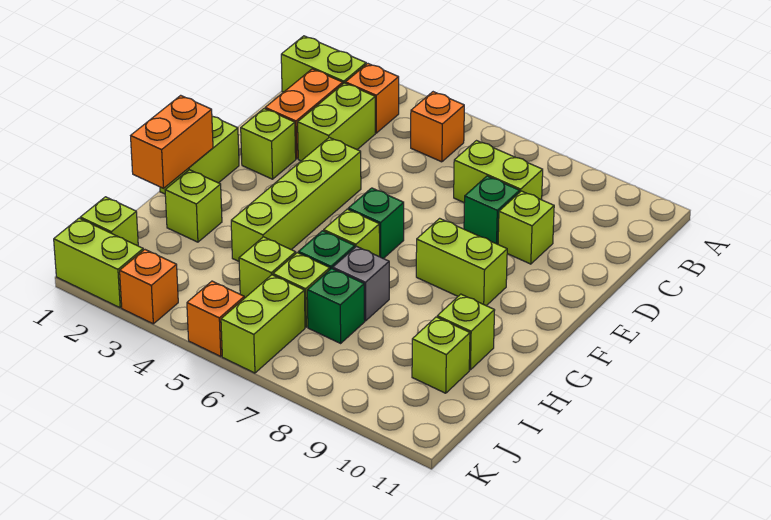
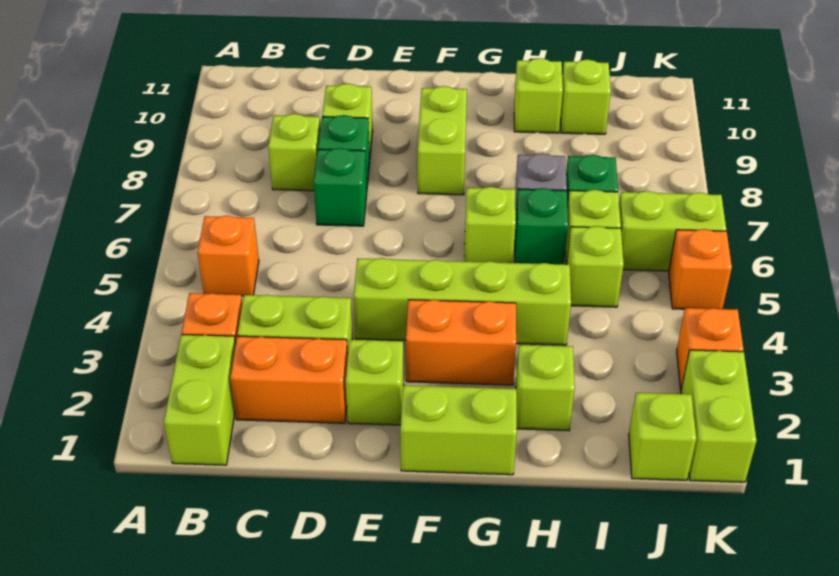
lime brick C7:C8 level 1 -> lime brick C8 level 1
green brick F6 level 1 -> green brick D7 level 1
orange brick G1:H1 level 2 -> orange brick F3:G3 level 1

